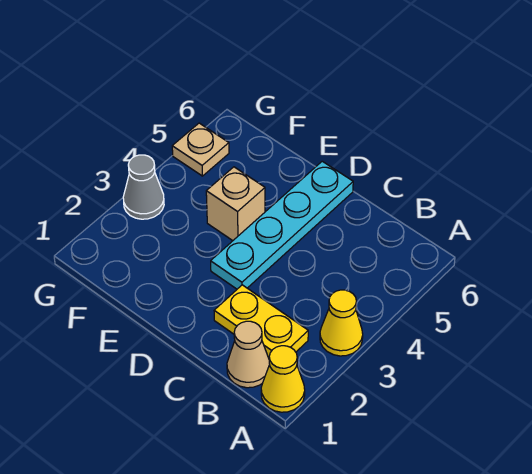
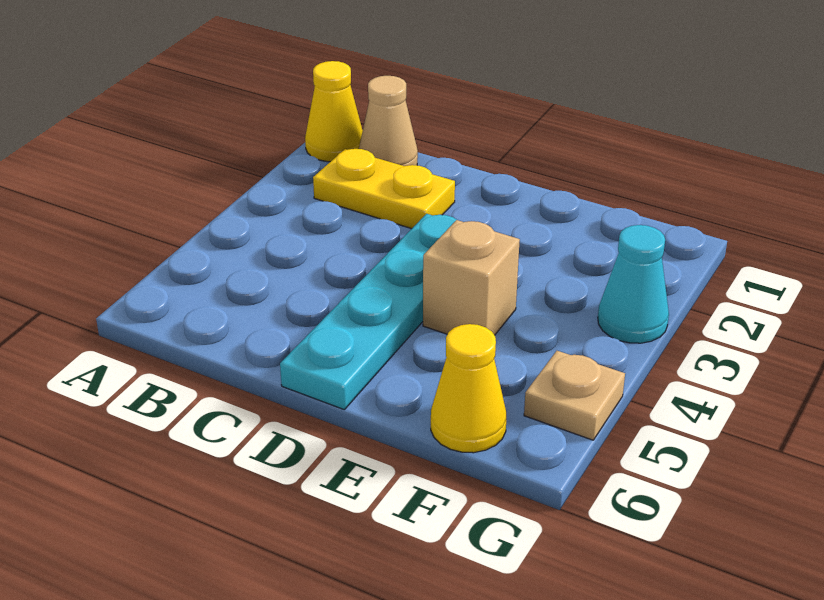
yellow cone A3 level 1 -> yellow cone F6 level 1
grey cone G3 level 1 -> cyan cone G3 level 1

